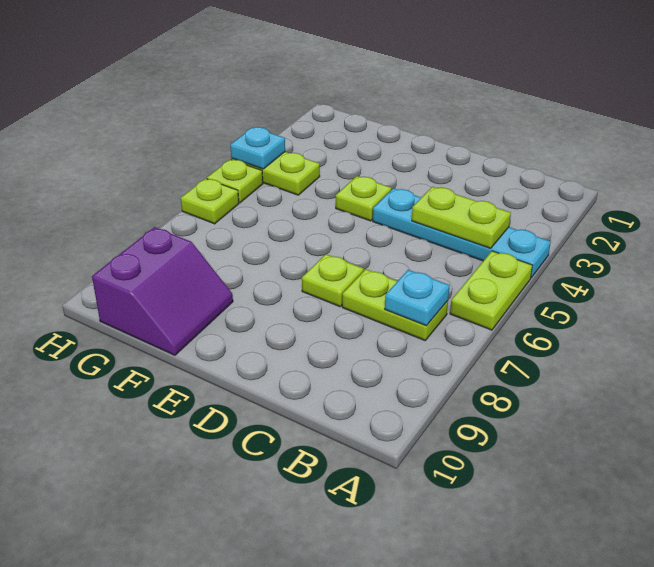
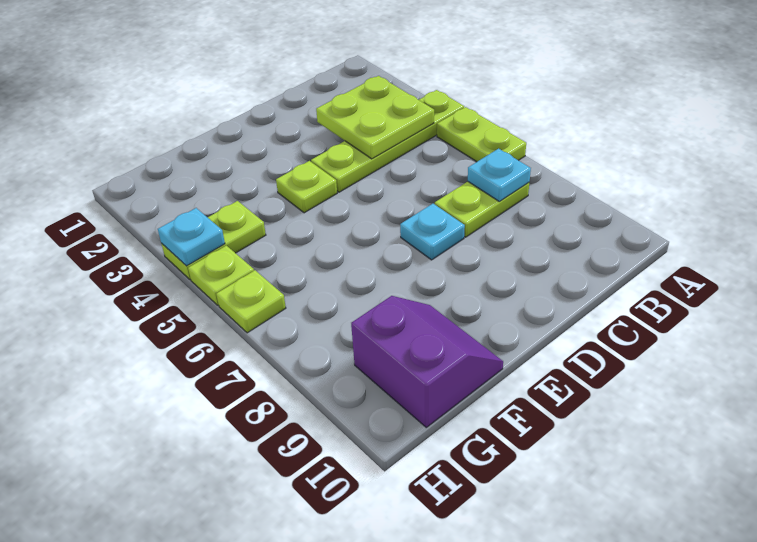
cyan plate A4:D4 level 1 -> lime plate A4:D4 level 1
lime plate B4:C4 level 2 -> lime plate B3:C4 level 2
lime plate D7 level 1 -> cyan plate D7 level 1

